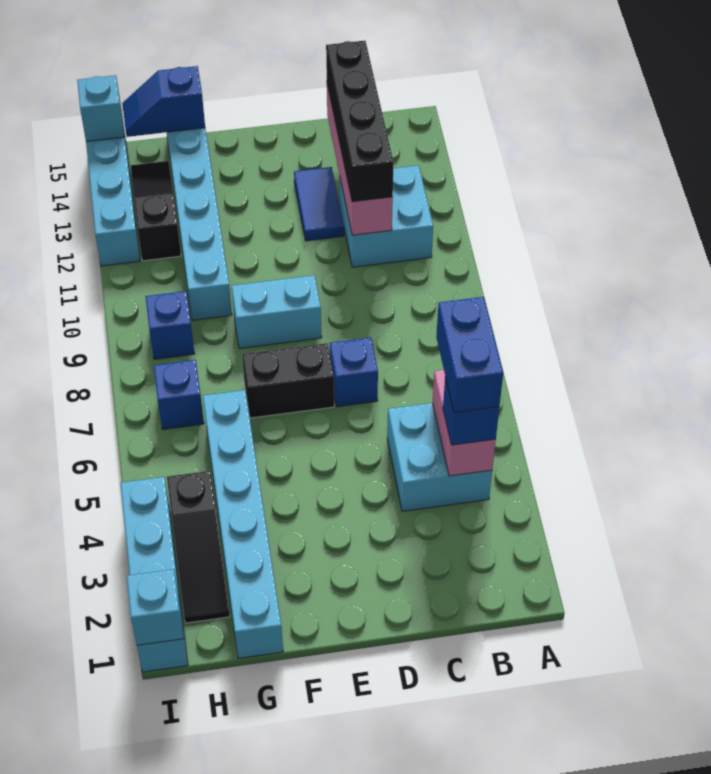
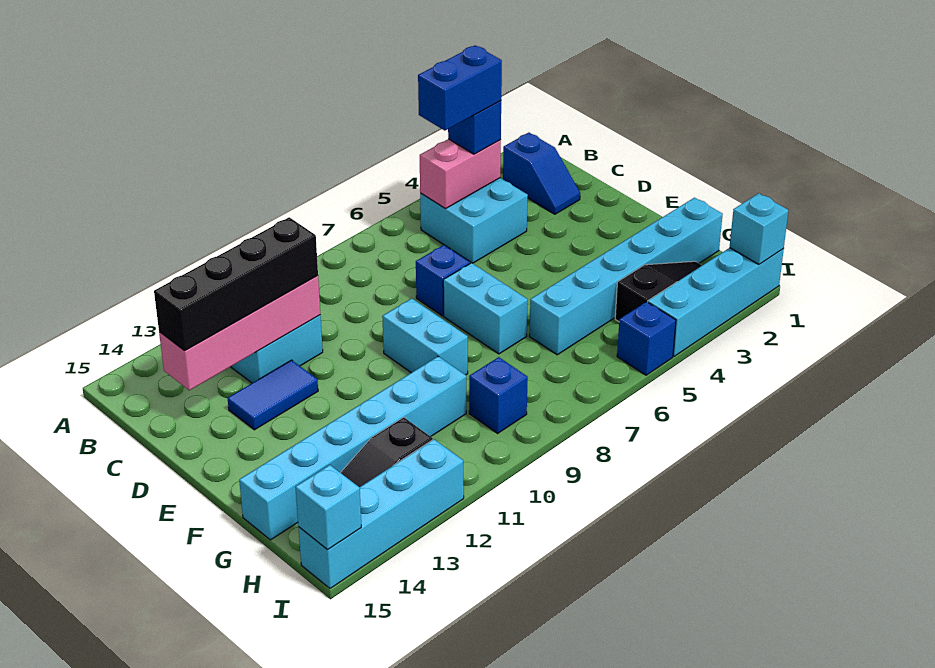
black brick E7:F7 level 1 -> cyan brick E7:F7 level 1
blue slope G15:H15 level 2 top G -> blue slope B2:C2 level 1 top B
blue brick H7 level 1 -> blue brick I5 level 1

